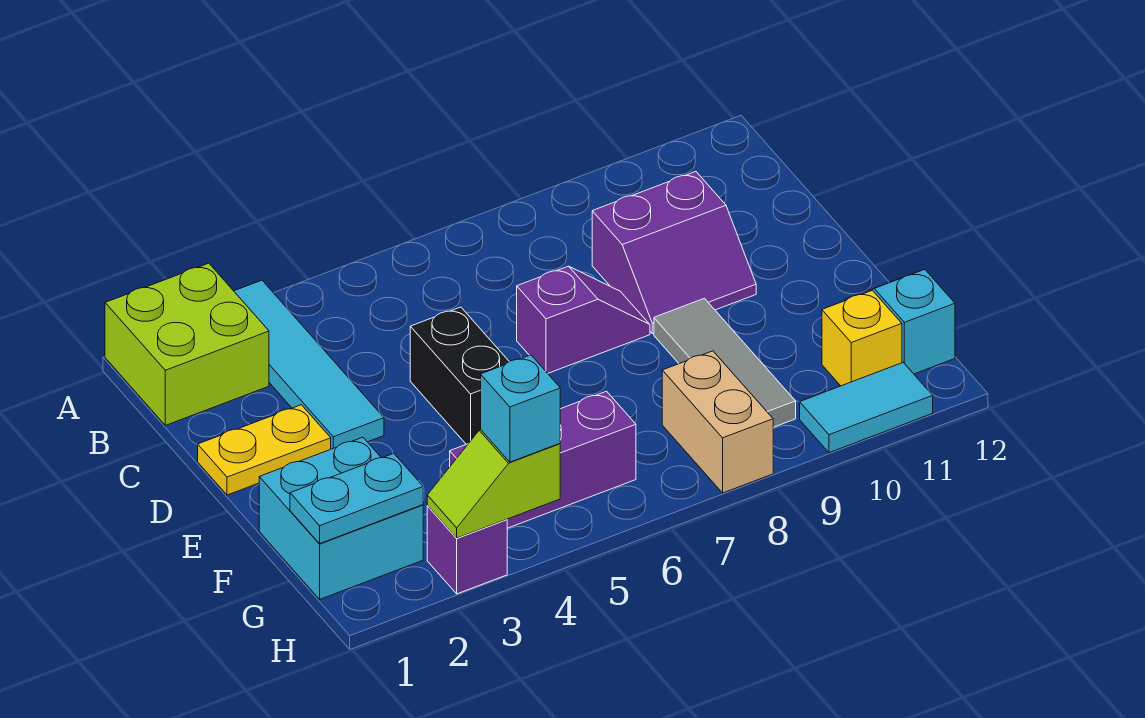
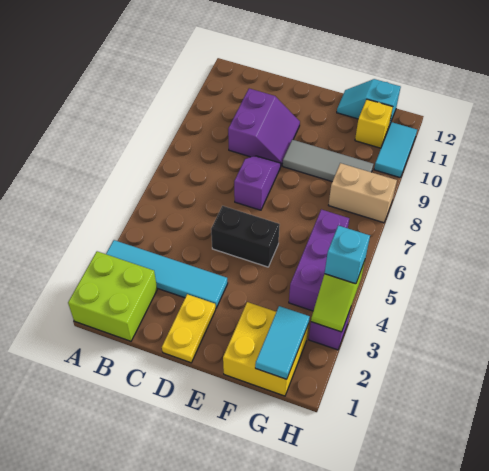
cyan brick F1:G2 level 1 -> yellow brick F1:G2 level 1
cyan plate G1:G2 level 2 -> cyan tile G1:G2 level 2

